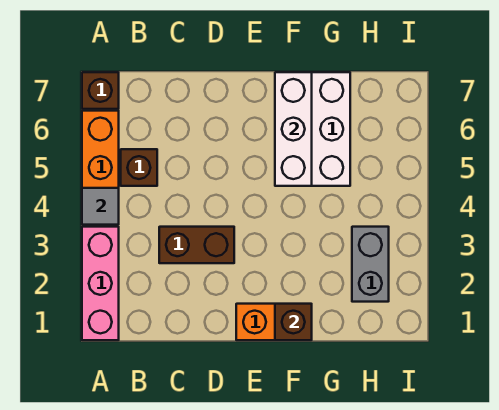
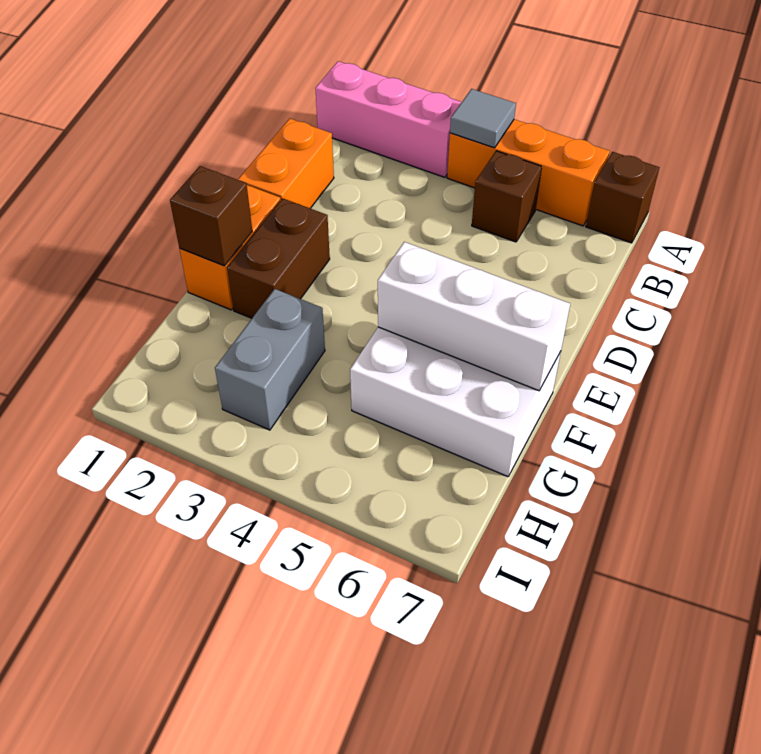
none -> orange brick C1:D1 level 1
brown brick C3:D3 level 1 -> brown brick E2:F2 level 1
grey brick H2:H3 level 1 -> grey brick G3:H3 level 1

